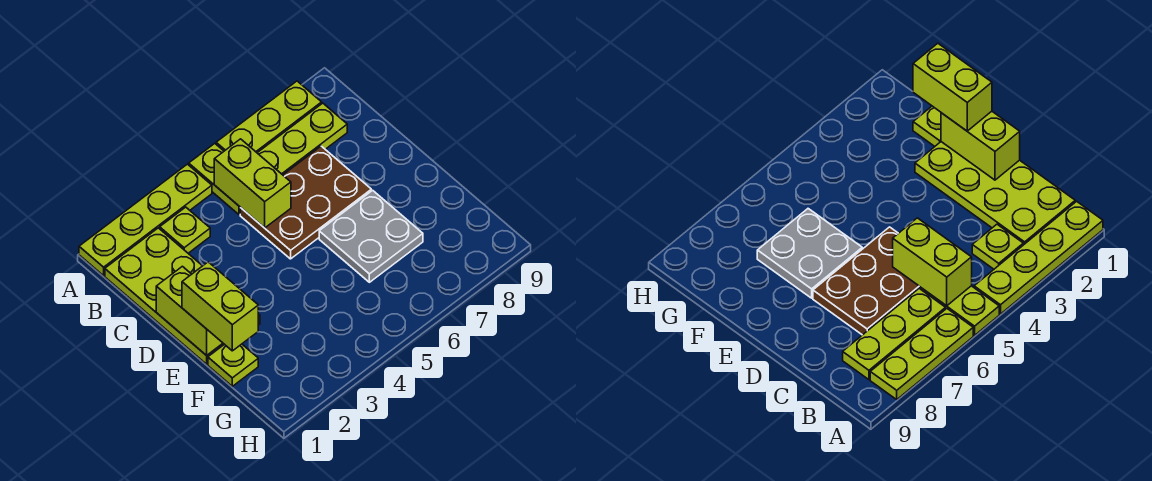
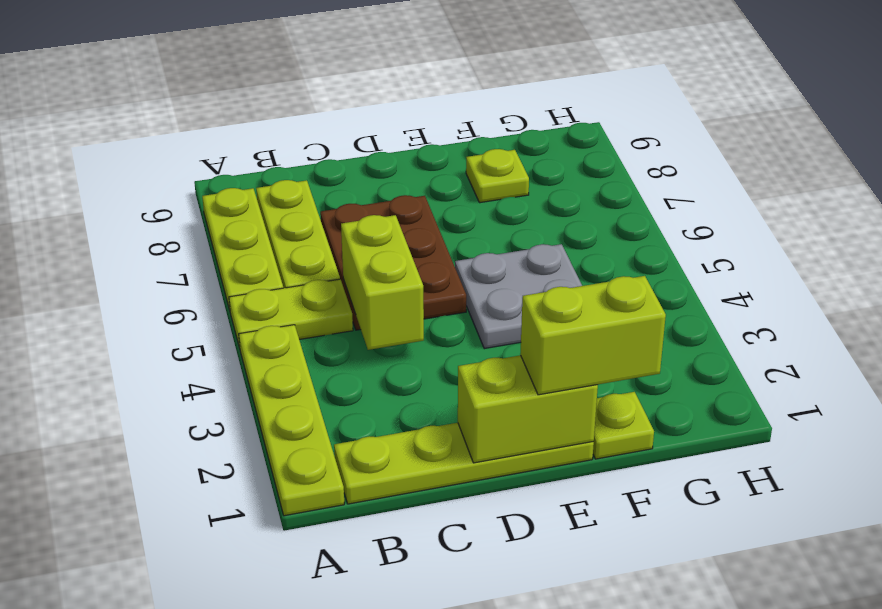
lime plate B1:E2 level 1 -> lime plate B1:E1 level 1
lime plate B3 level 1 -> lime plate F8 level 1
lime brick B5:C5 level 2 -> lime brick C4:C5 level 2
grey plate E6:F7 level 1 -> grey plate E4:F5 level 1

